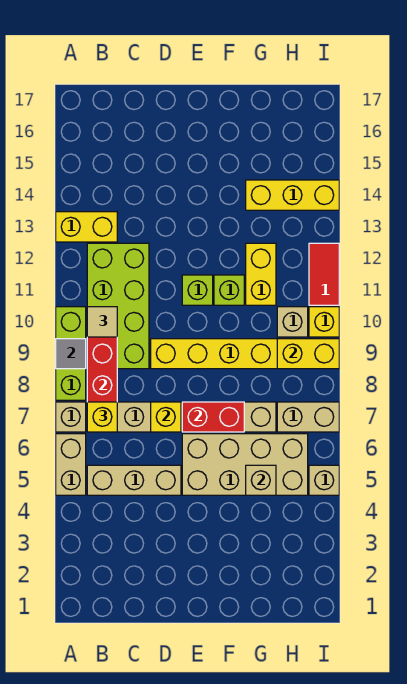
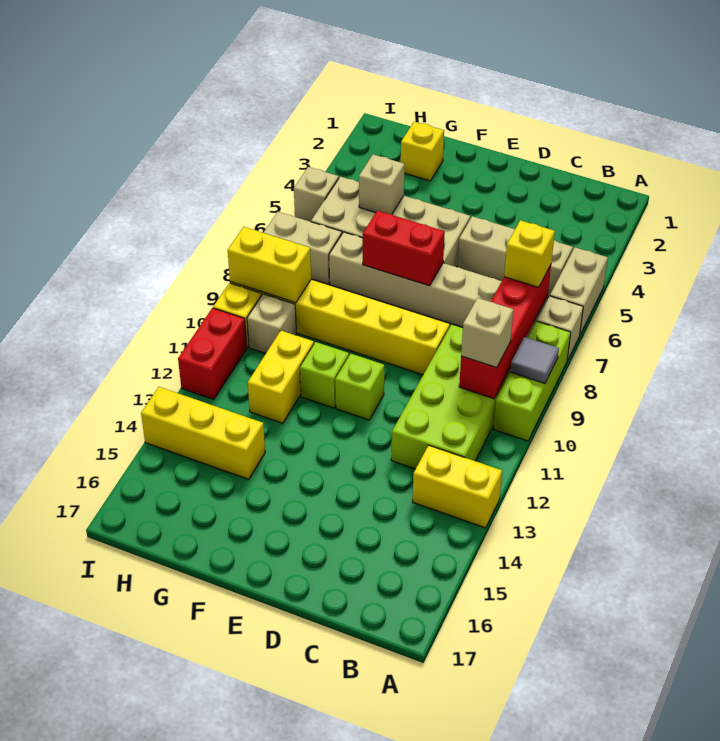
tan tile B10 level 3 -> tan brick B10 level 3
yellow brick D7 level 2 -> yellow brick G2 level 1
red tile I11:I12 level 1 -> red brick I11:I12 level 1

